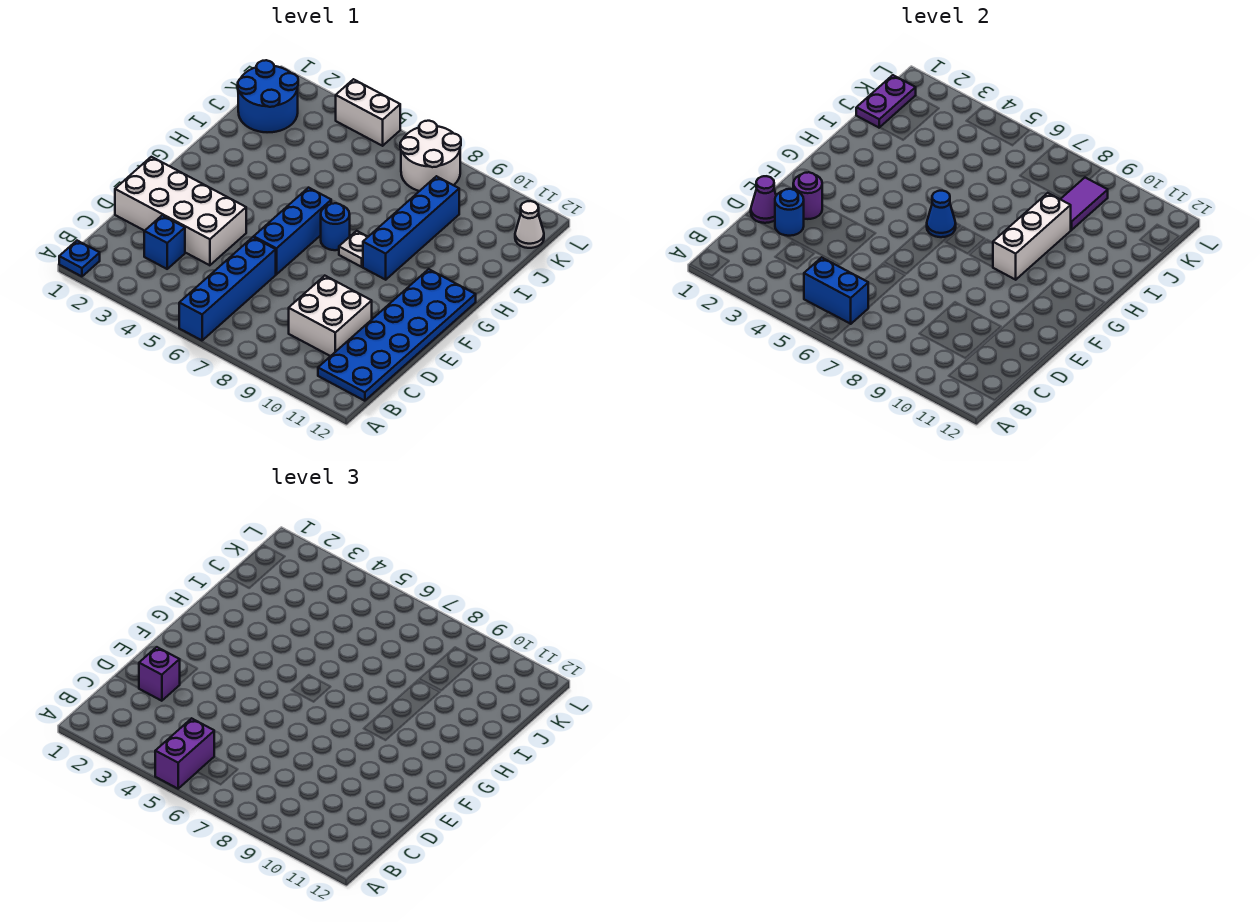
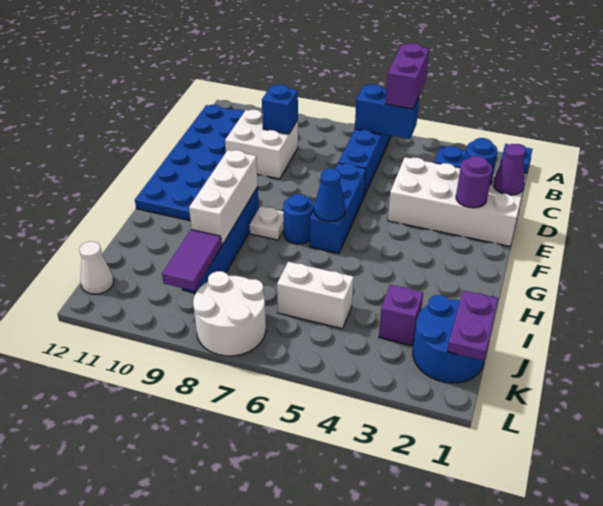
none -> blue brick C9 level 2
purple brick D2 level 3 -> purple brick J3 level 1
white brick L4:L5 level 1 -> white brick J5:J6 level 1

